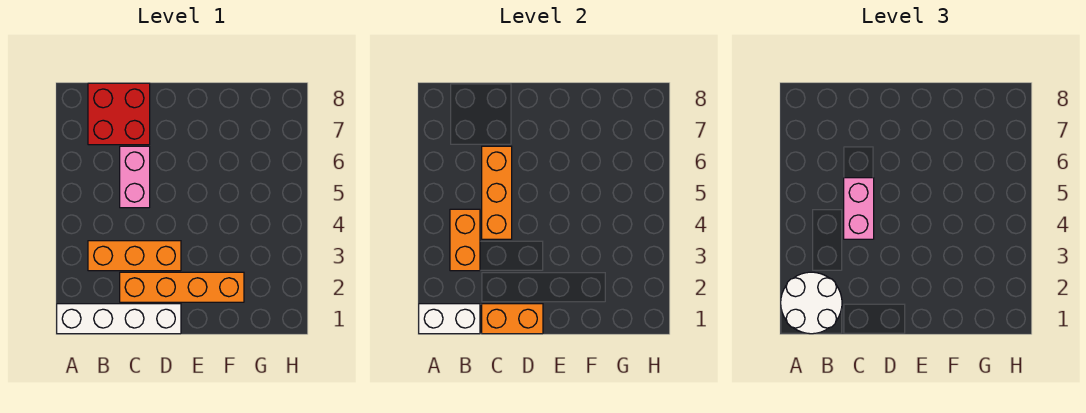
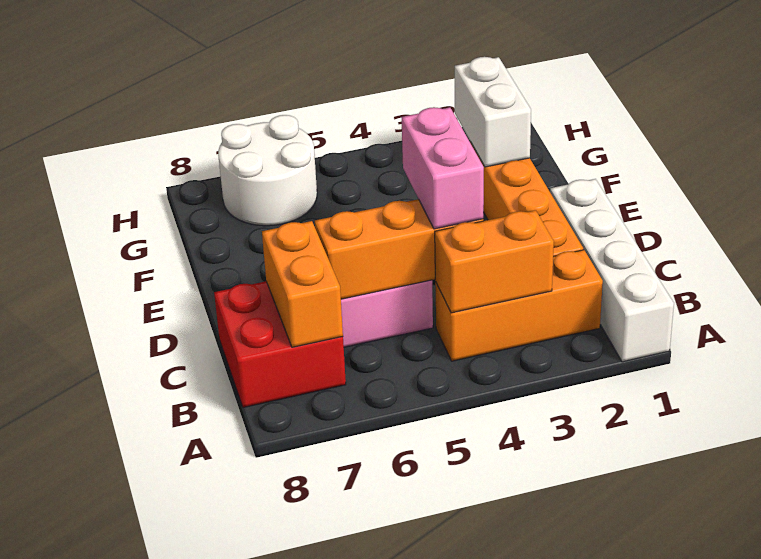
white brick A1:B1 level 2 -> white brick F2:G2 level 2
white round brick A1:B2 level 3 -> white round brick G6:H7 level 1
orange brick B3:D3 level 1 -> orange brick B2:B4 level 1
orange brick C1:D1 level 2 -> orange brick B7:C7 level 2
pink brick C4:C5 level 3 -> pink brick C4:D4 level 3

